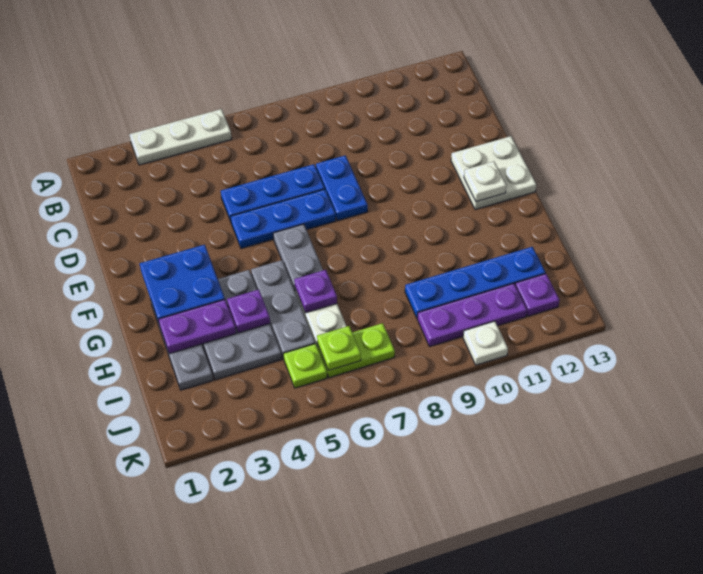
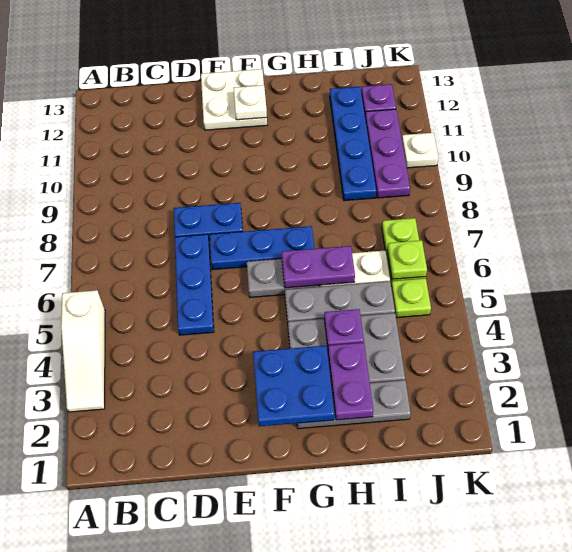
white plate A3:A5 level 1 -> white slope A3:A5 level 1 top 5
blue plate E5:E7 level 1 -> blue plate E7:G7 level 1
purple plate H6 level 2 -> purple plate G6:H6 level 2

